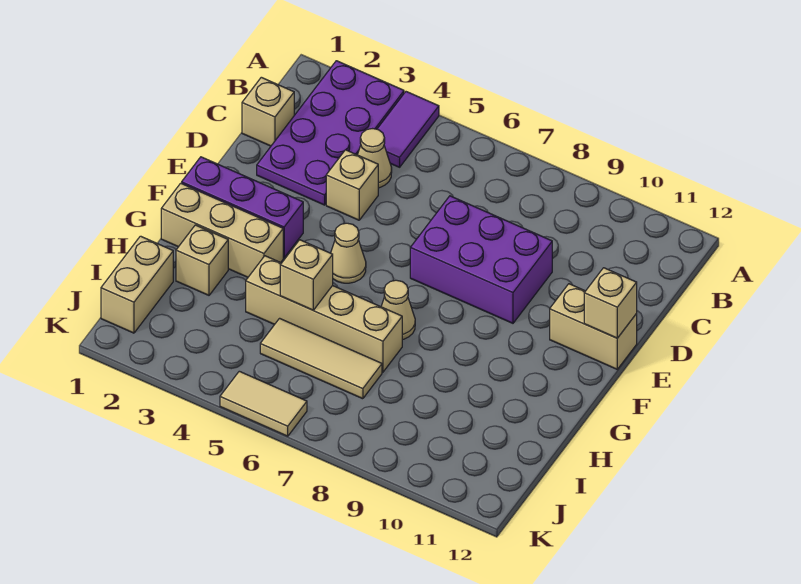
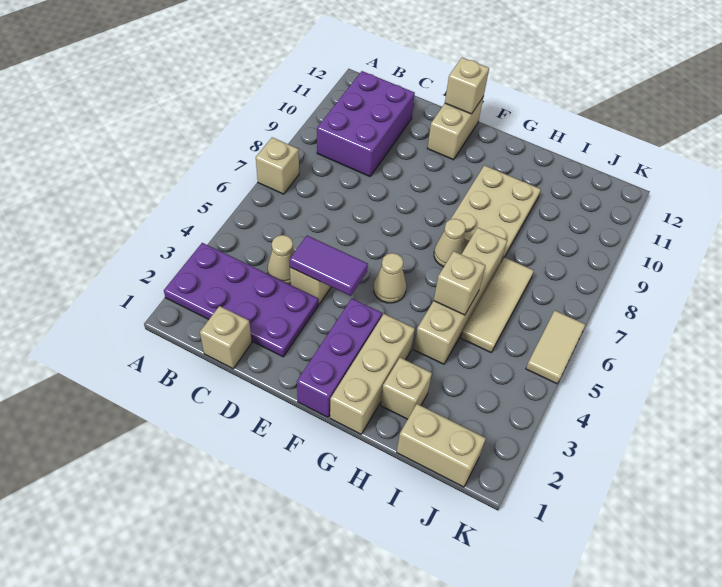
purple tile A4:B4 level 1 -> purple tile D4:E4 level 2
none -> tan brick A7 level 1
purple brick D7:E9 level 1 -> purple brick B9:C11 level 1
none -> tan plate G8:H10 level 1

